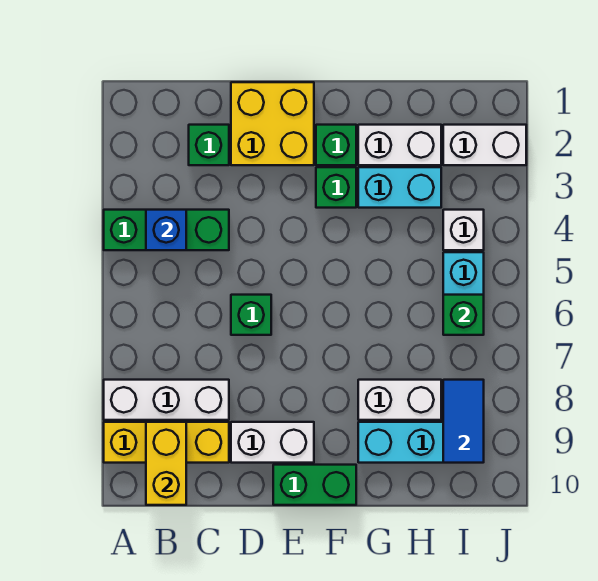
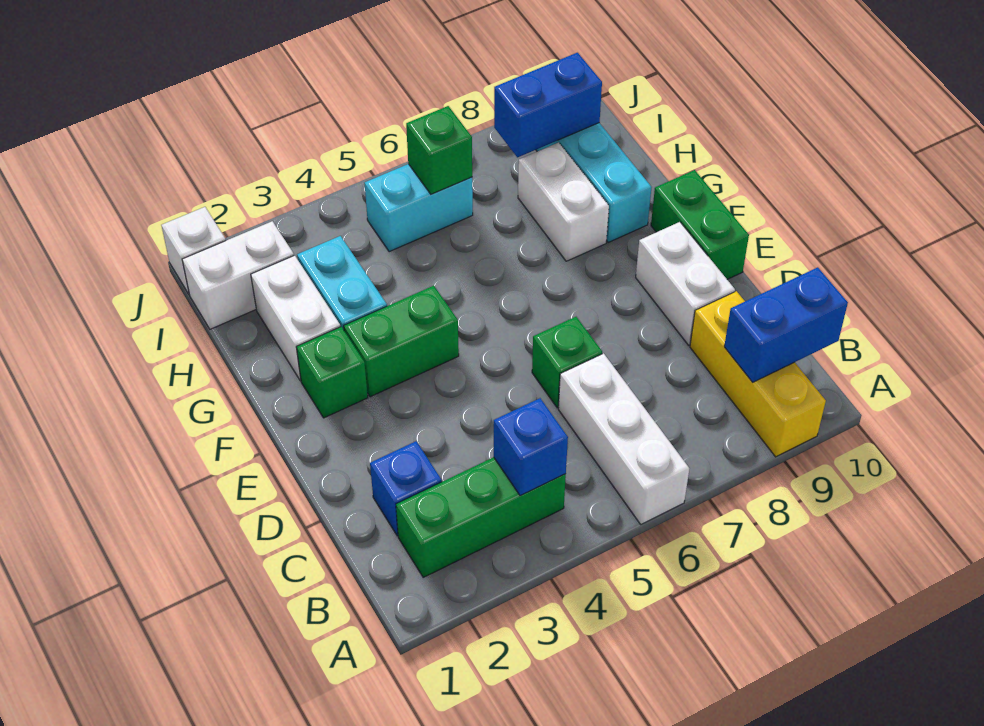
green brick A4:C4 level 1 -> green brick B2:B4 level 1
white brick A8:C8 level 1 -> white brick A6:C6 level 1
yellow brick B9:B10 level 2 -> blue brick B9:B10 level 2
green brick C2 level 1 -> blue brick C2 level 1
yellow brick D1:E2 level 1 -> none
green brick F3 level 1 -> green brick F3:F4 level 1
white brick I2:J2 level 1 -> white brick I1:I2 level 1
white brick I4 level 1 -> white brick J1 level 1
blue tile I8:I9 level 2 -> blue brick I8:I9 level 2

